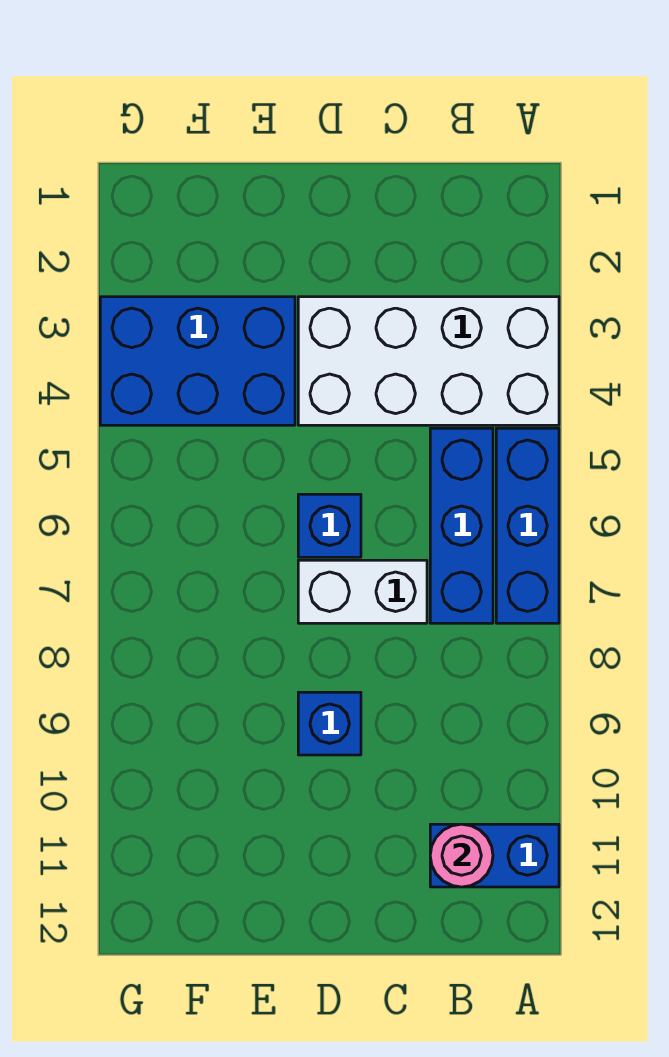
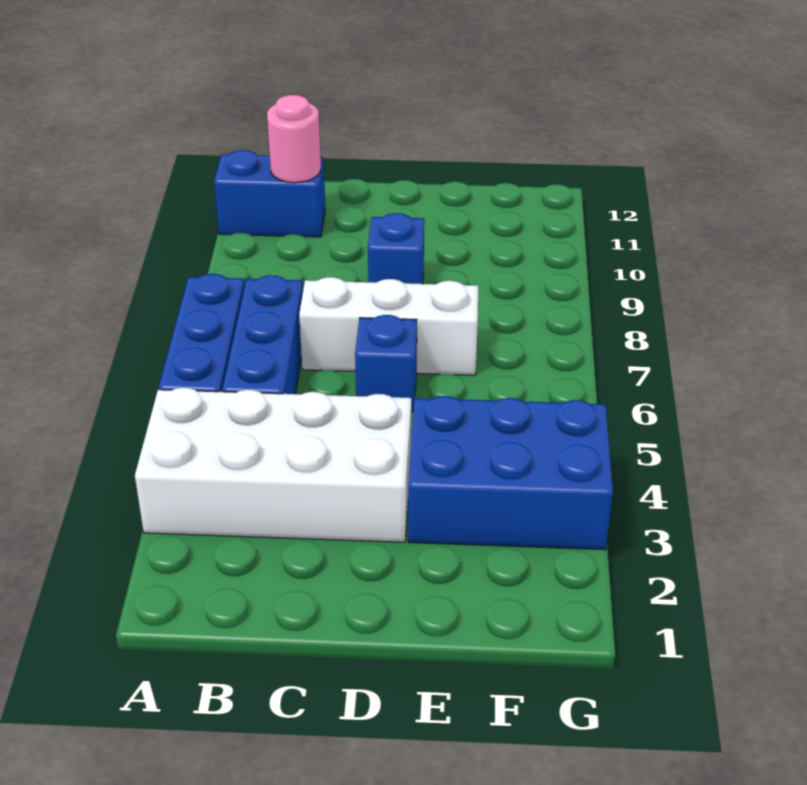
white brick C7:D7 level 1 -> white brick C7:E7 level 1

